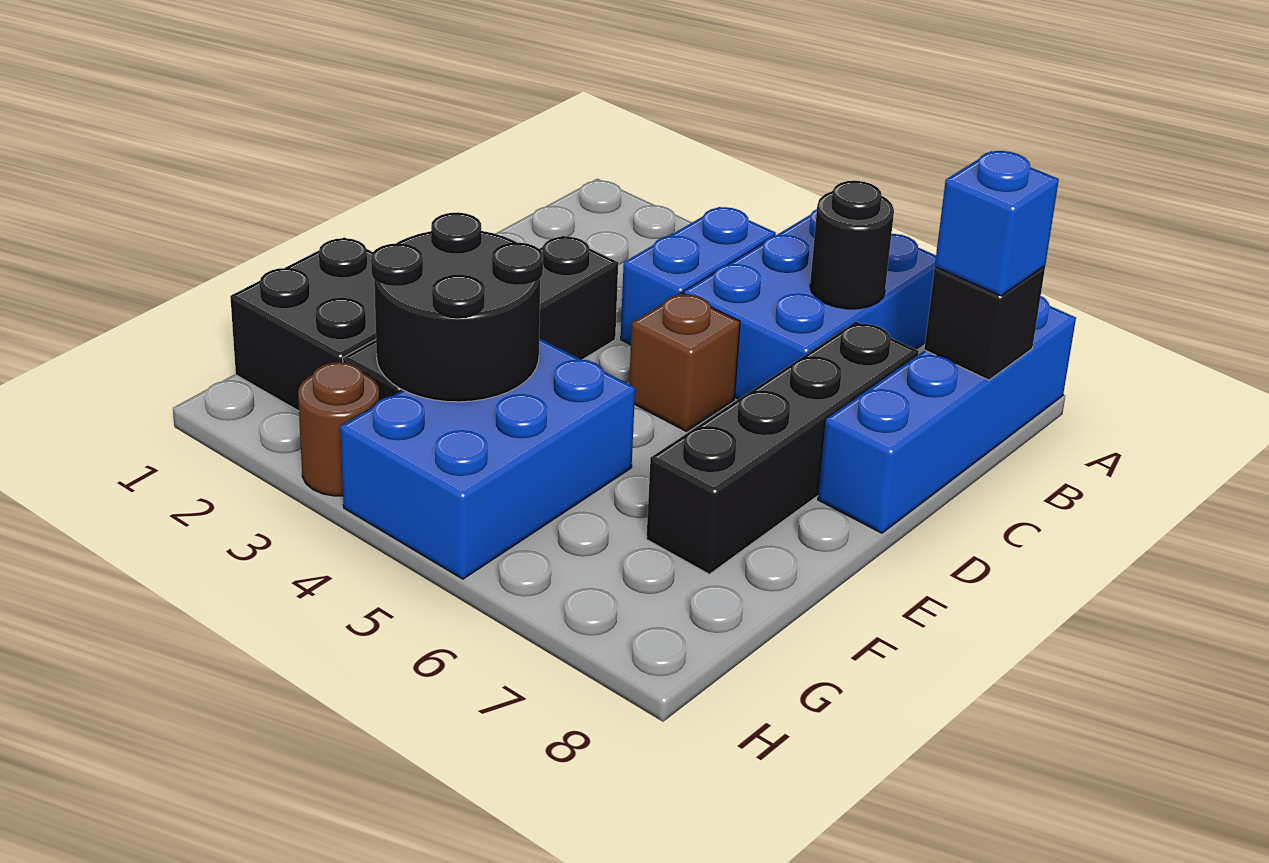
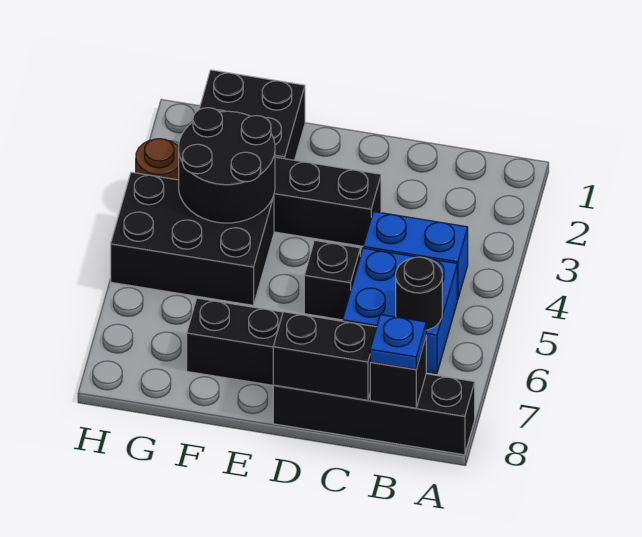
blue brick A5:C6 level 1 -> blue brick B5:C6 level 1
blue brick A8:D8 level 1 -> black brick A8:D8 level 1
blue brick B8 level 3 -> blue plate B8 level 3
none -> black brick C8:D8 level 2
brown brick D5 level 1 -> black brick D5 level 1
blue brick F4:H5 level 1 -> black brick F4:H5 level 1

